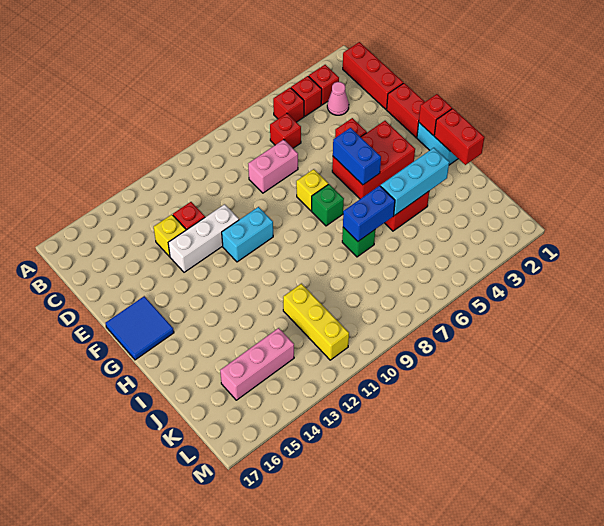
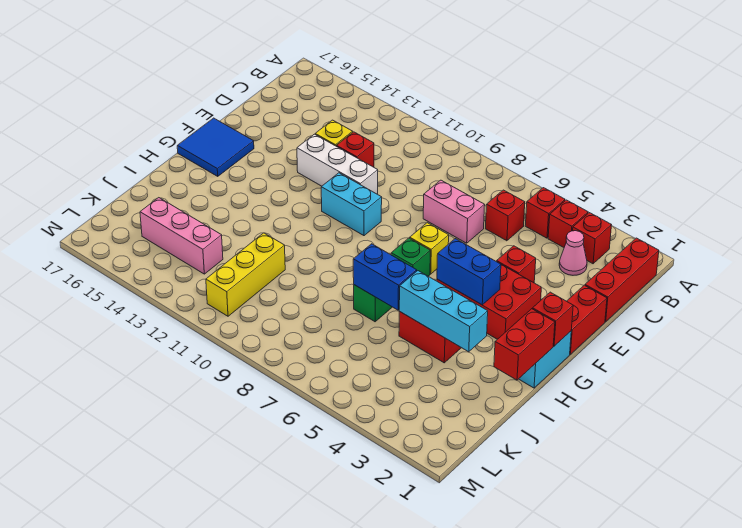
blue brick F5:G5 level 2 -> blue brick G4:G5 level 2

